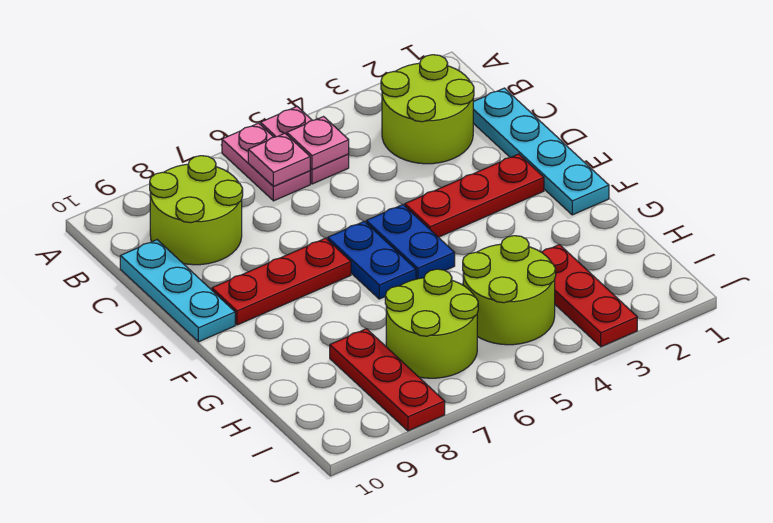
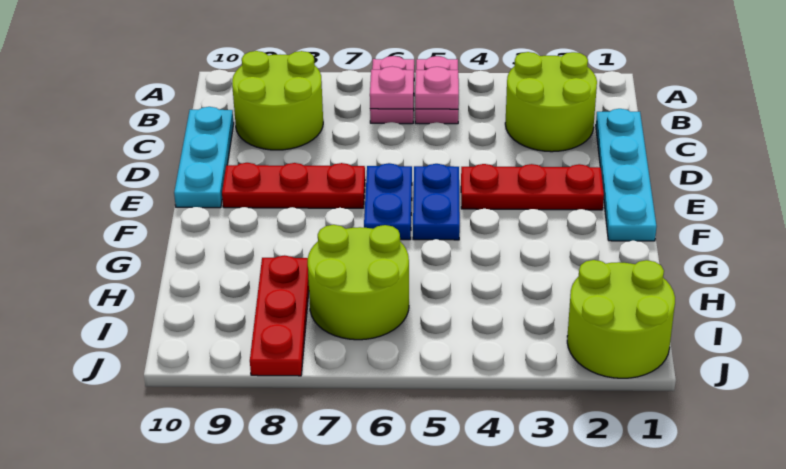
red plate H3:J3 level 1 -> none
lime round brick H4:I5 level 1 -> lime round brick I1:J2 level 1

